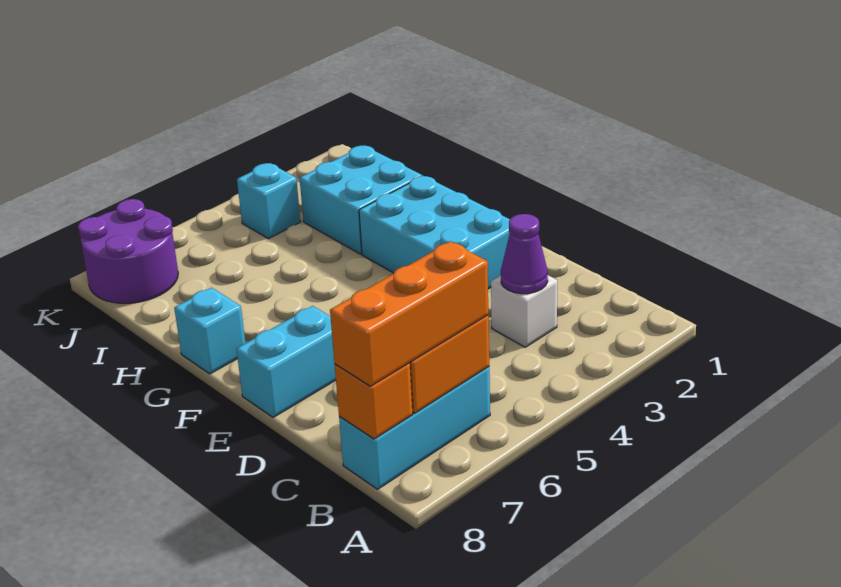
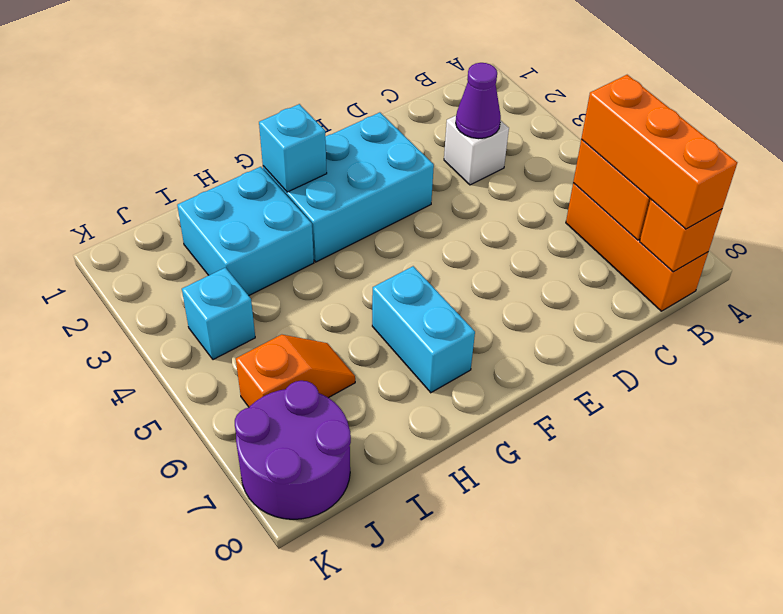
cyan brick B6:B8 level 1 -> orange brick B6:B8 level 1
cyan brick E7:E8 level 1 -> cyan brick G6:G7 level 1
cyan brick G8 level 1 -> cyan brick G2 level 2
none -> orange slope I6:J6 level 1 top J

